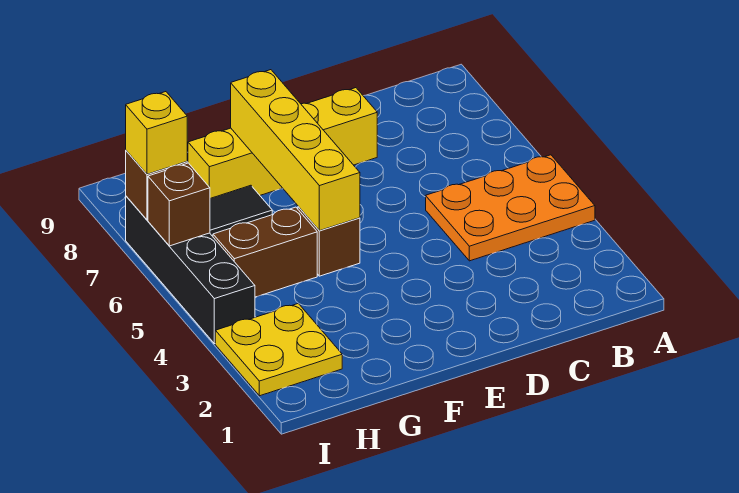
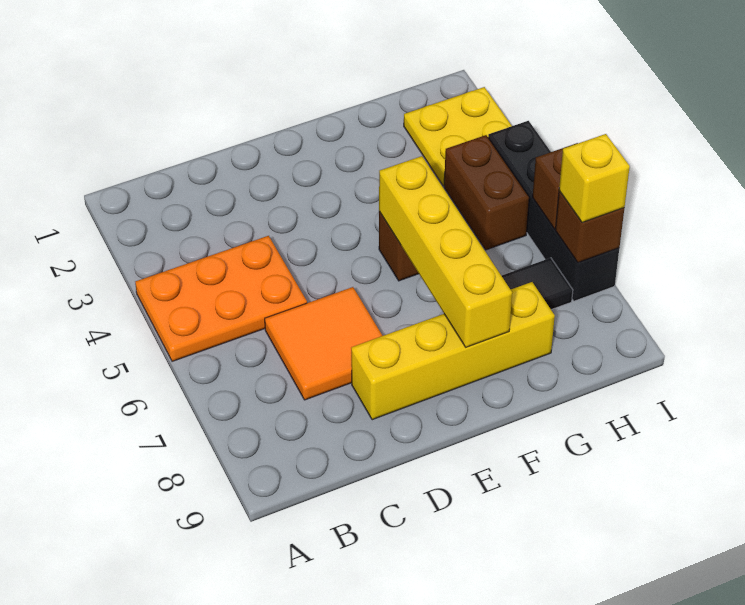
none -> orange tile C6:D7 level 1
brown brick G5:H5 level 1 -> brown brick H4:H5 level 1

